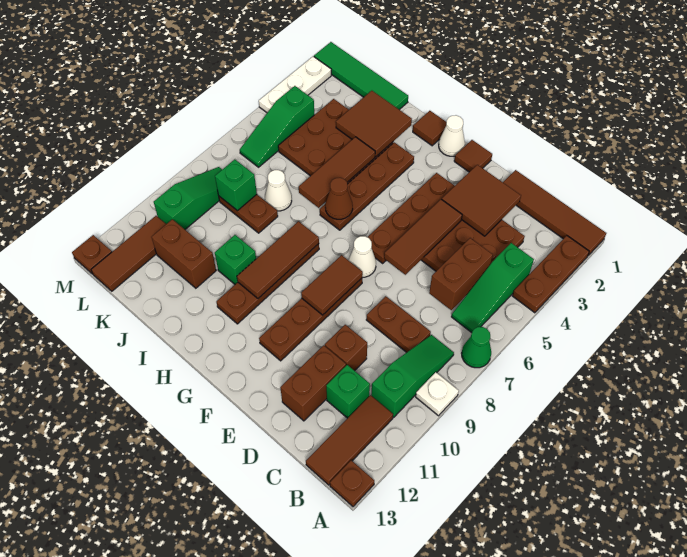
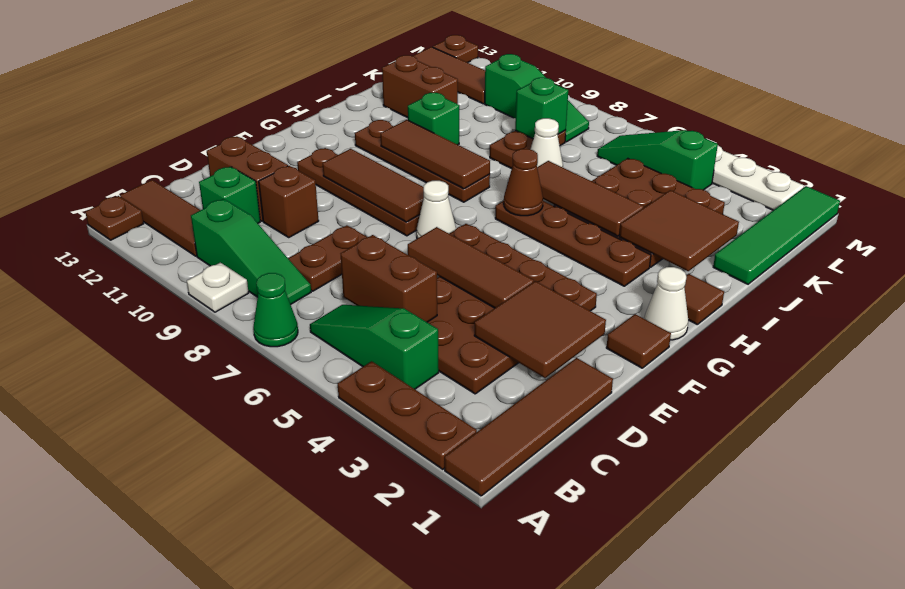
brown tile F8:F9 level 2 -> brown tile F8:F10 level 2
brown brick J11:K11 level 1 -> brown brick J11:J12 level 1

